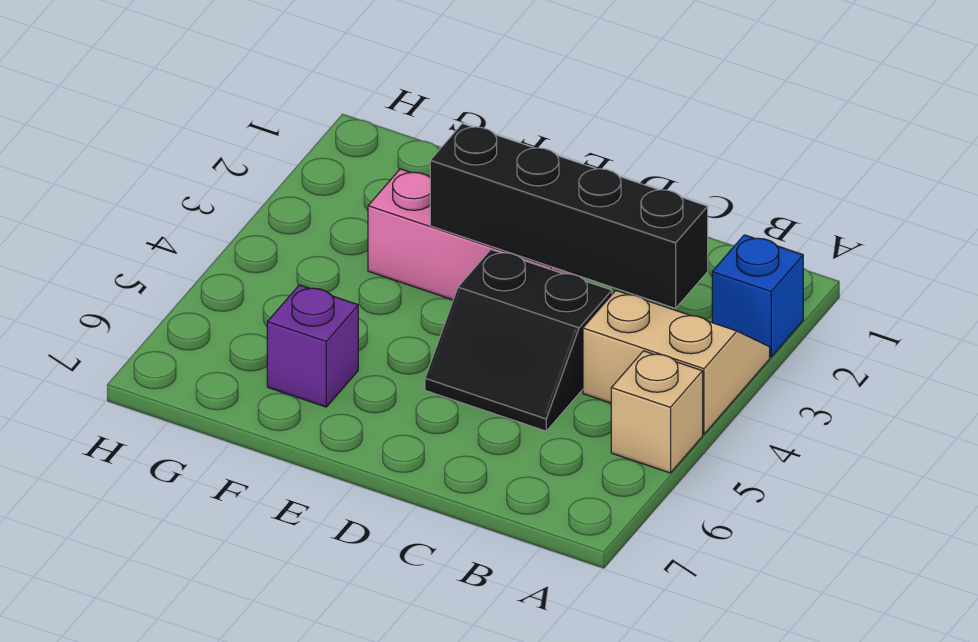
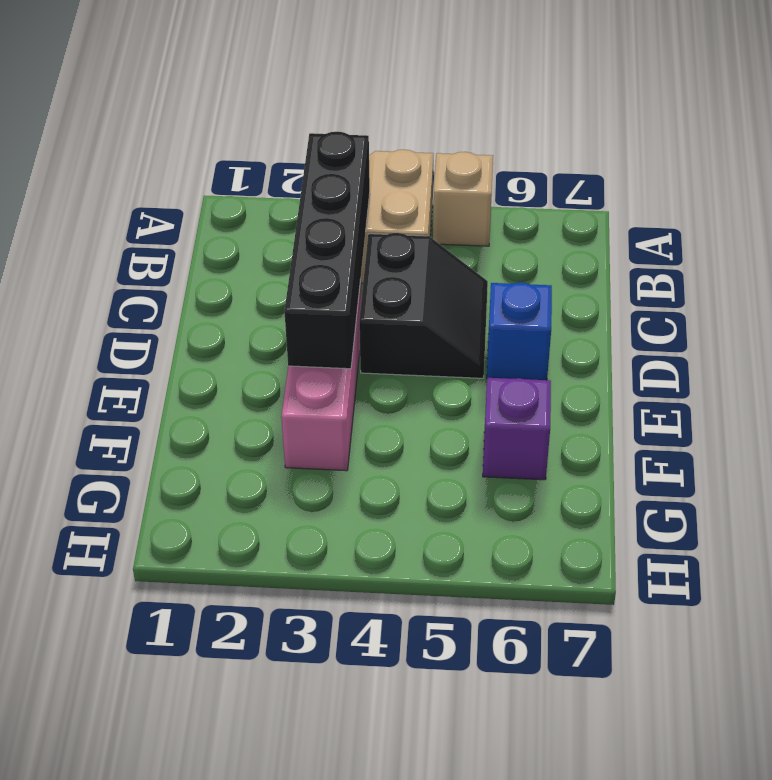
blue brick A2 level 1 -> blue brick D6 level 1

